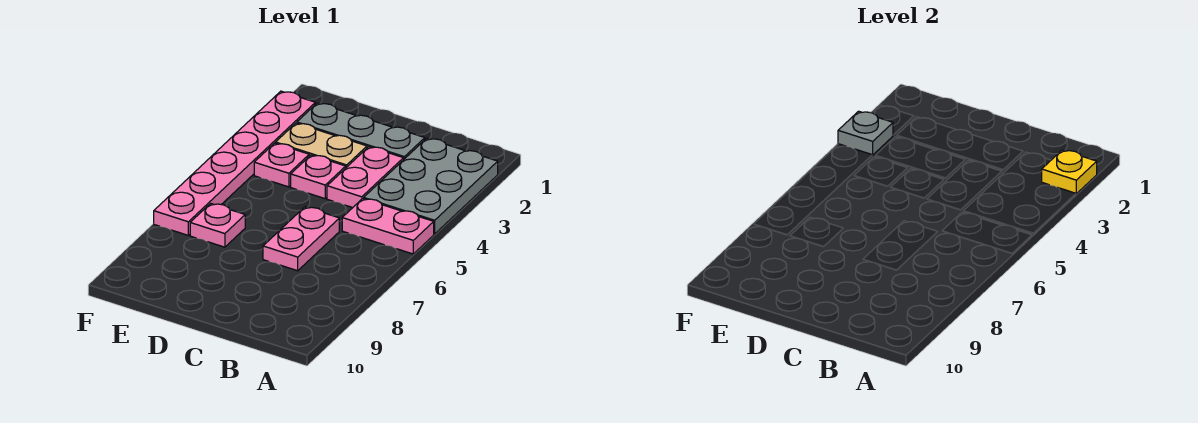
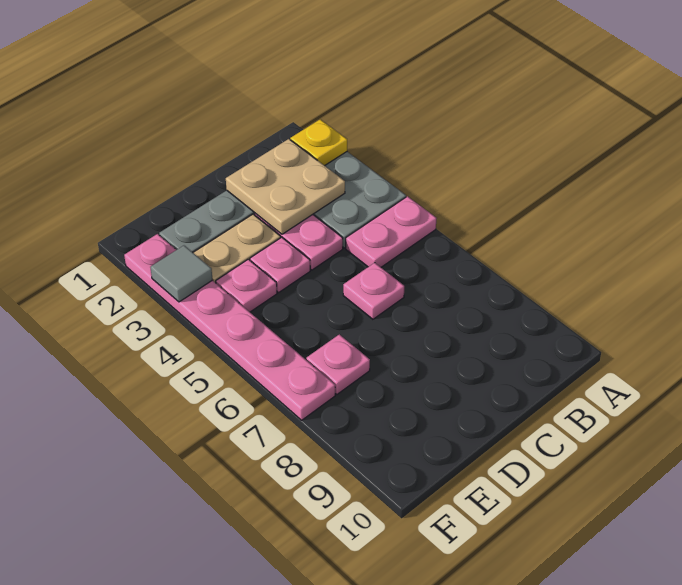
none -> tan plate B2:C3 level 2
pink plate C6:C7 level 1 -> pink plate C6 level 1
grey plate F3 level 2 -> grey tile F3 level 2

